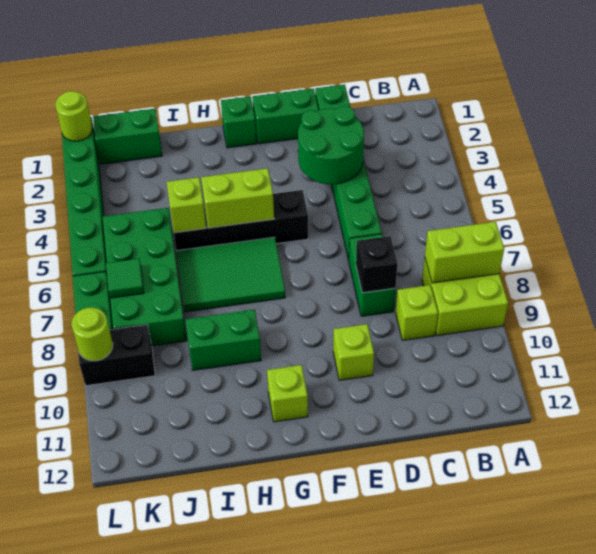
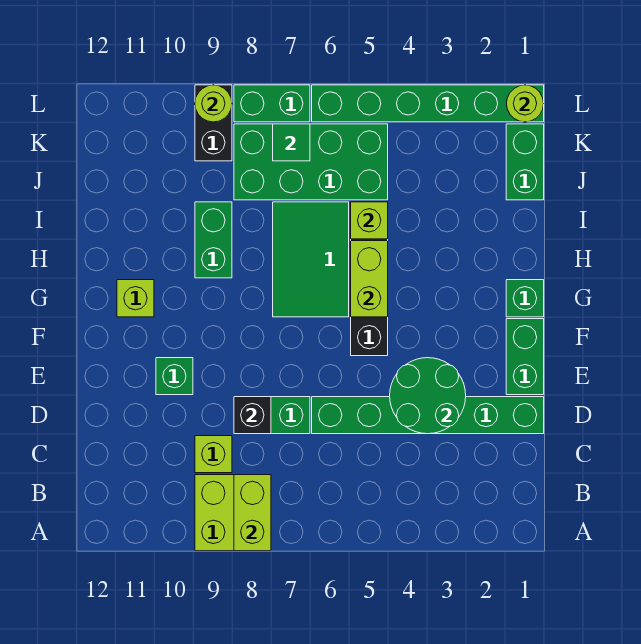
lime brick E10 level 1 -> green brick E10 level 1

